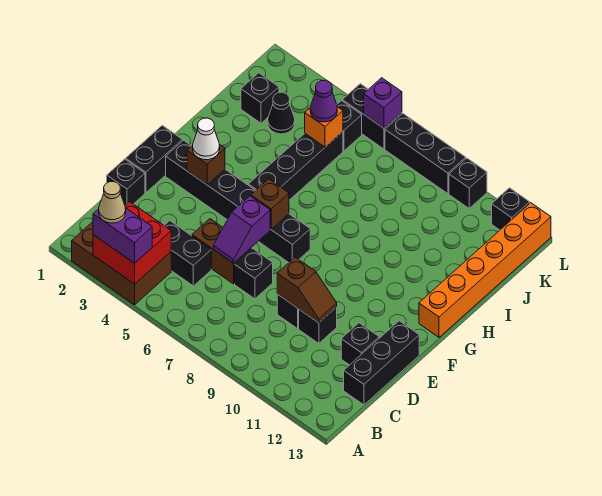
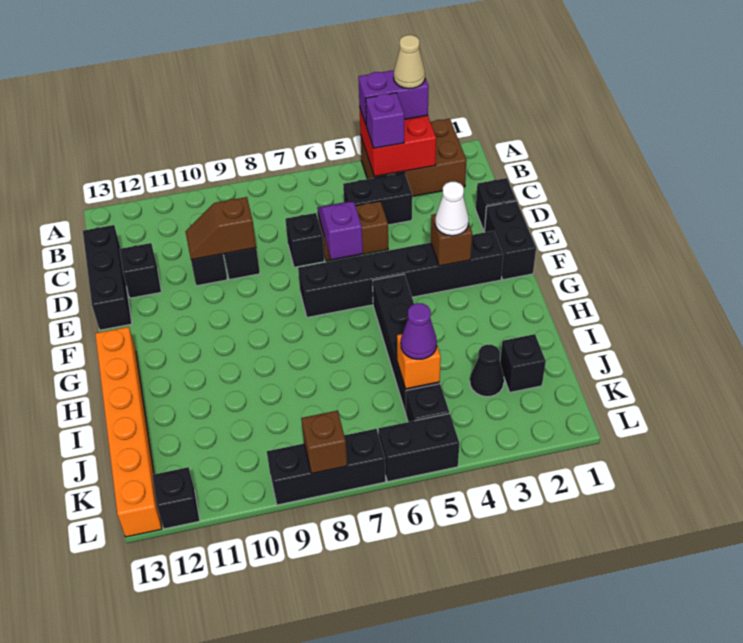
brown brick F6 level 2 -> brown brick L8 level 2
purple brick L6 level 2 -> purple brick B4 level 3
black brick L10 level 1 -> none

